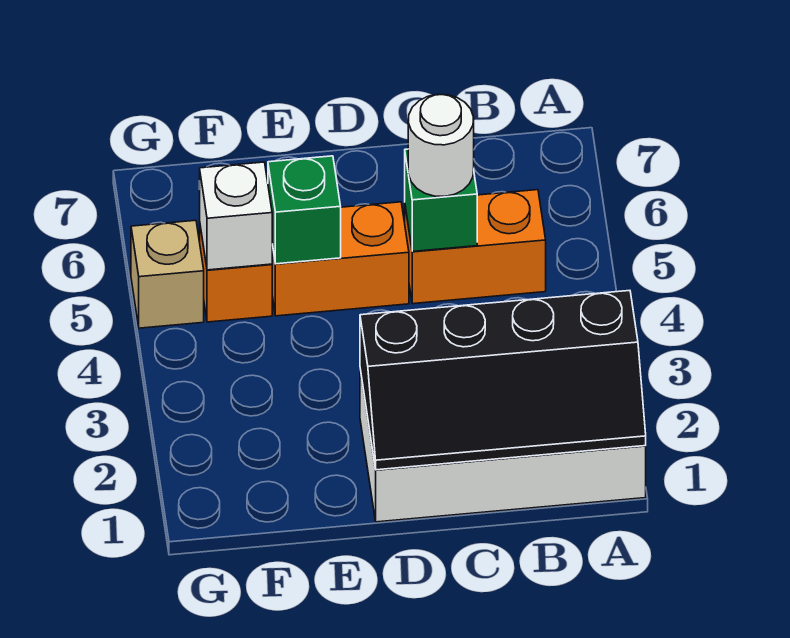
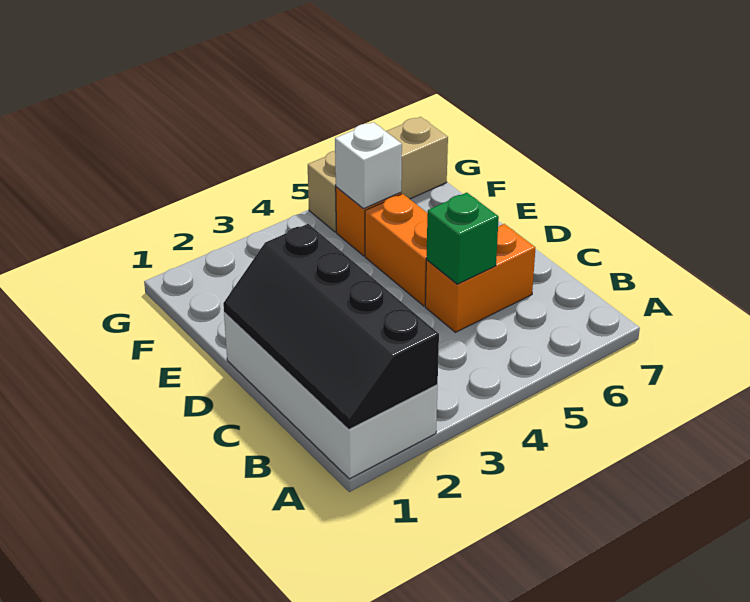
orange brick B5:C5 level 1 -> orange brick C5:C6 level 1
white round brick C5 level 3 -> none
green brick E5 level 2 -> none
tan brick G5 level 1 -> tan brick G5:G7 level 1

